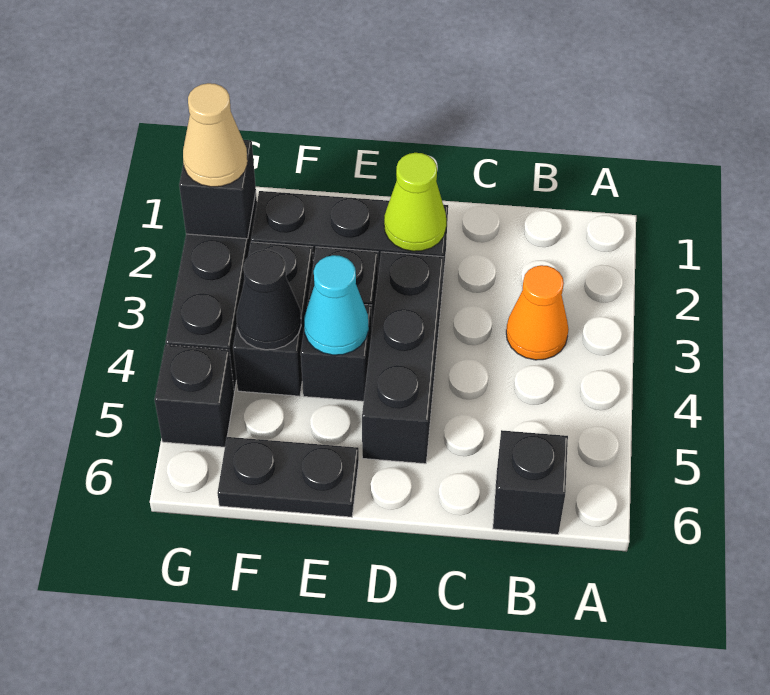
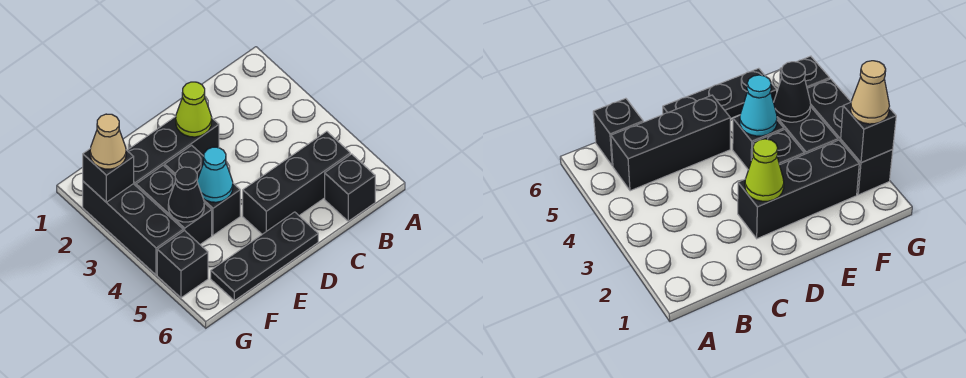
orange cone B3 level 1 -> none
black brick D3:D5 level 1 -> black brick B5:D5 level 1
black plate E6:F6 level 1 -> black plate D6:F6 level 1

